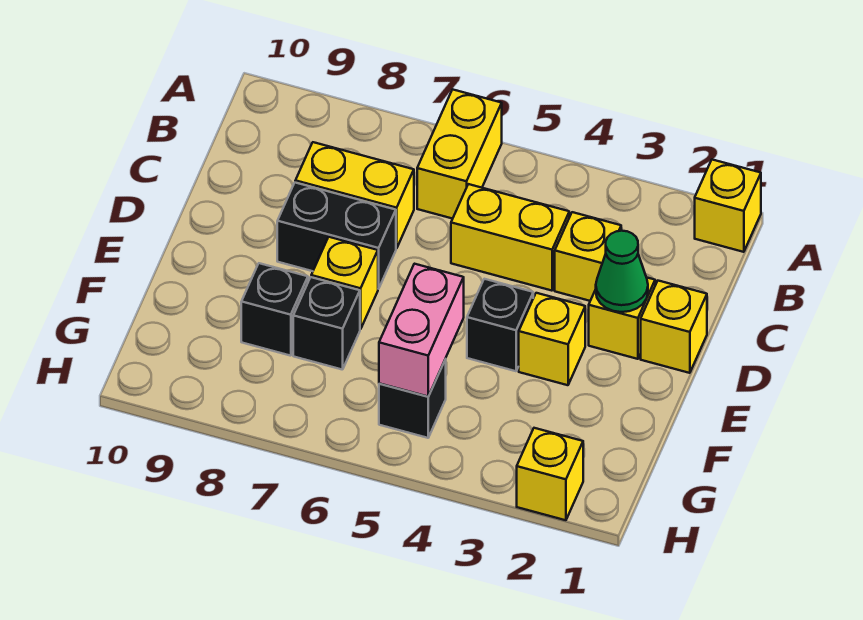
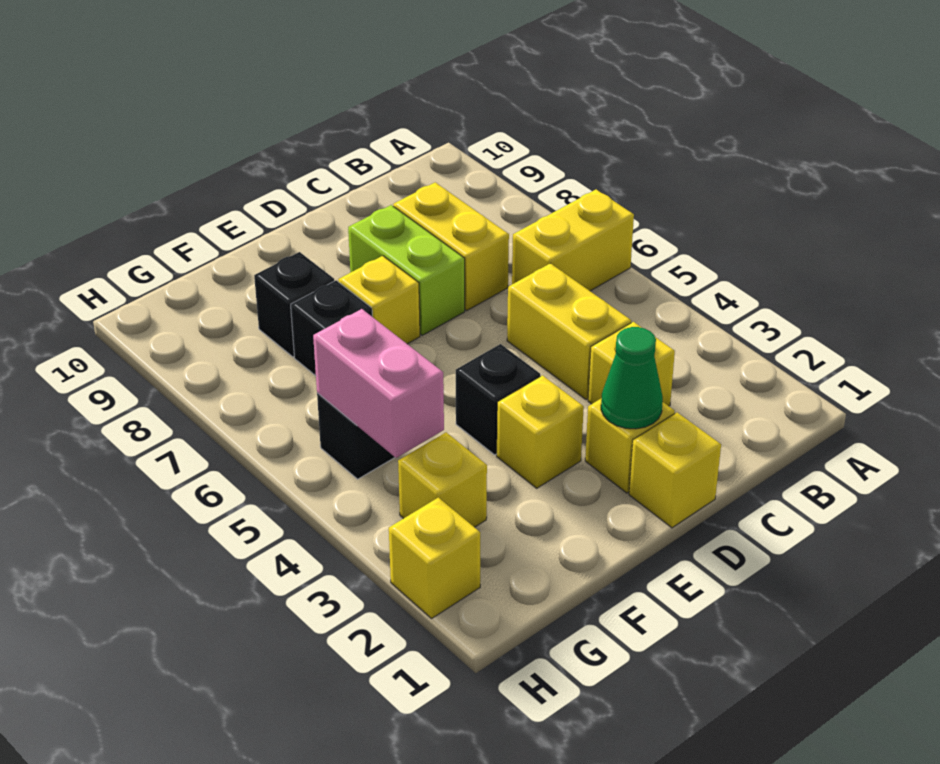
yellow brick A1 level 1 -> yellow brick G3 level 1
black brick D7:D8 level 1 -> lime brick D7:D8 level 1
pink brick F5:G5 level 2 -> pink brick G4:G5 level 2

